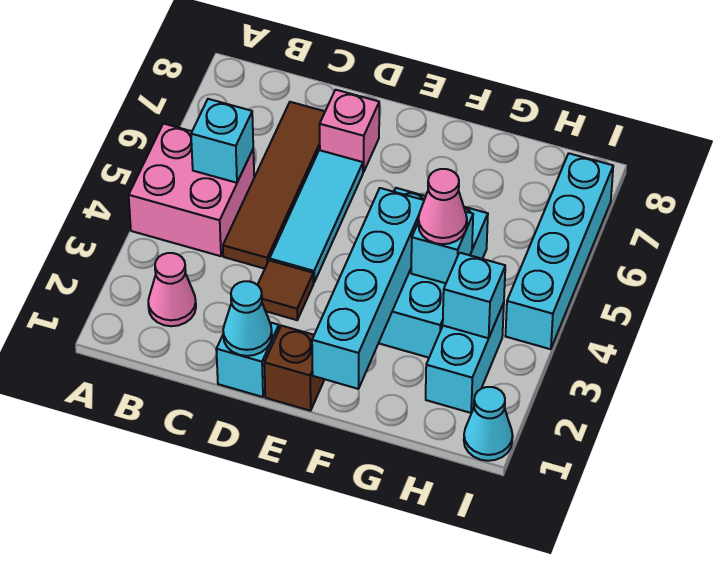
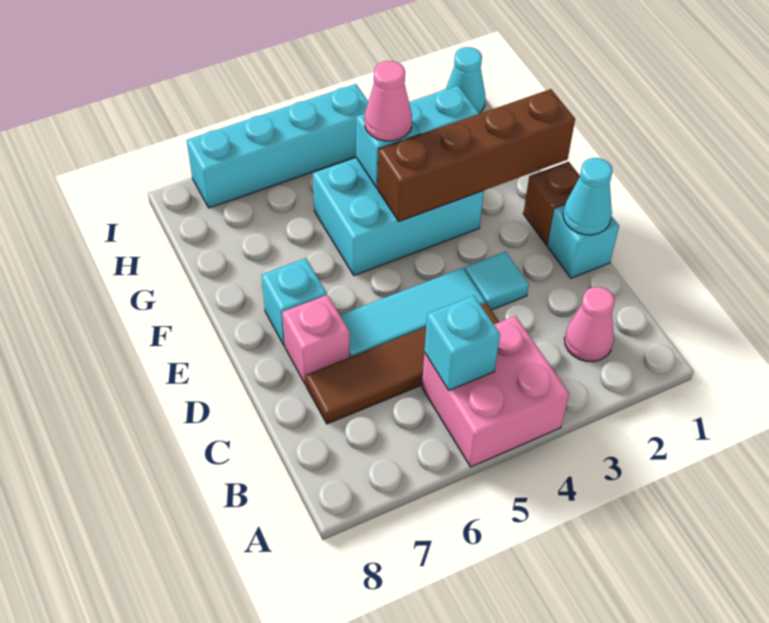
brown tile D3 level 1 -> cyan tile D3 level 1
cyan brick F1:F4 level 2 -> brown brick F1:F4 level 2
cyan brick H3 level 2 -> cyan brick E7 level 1

